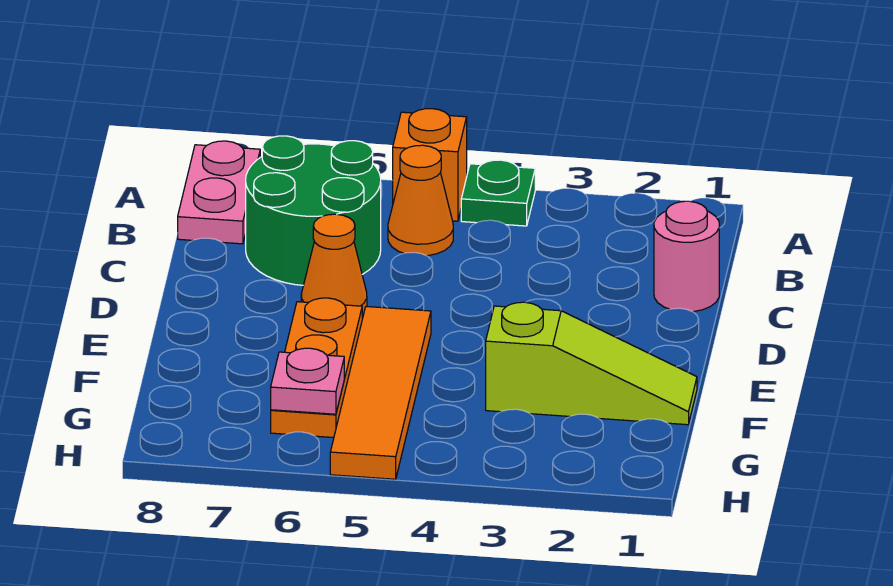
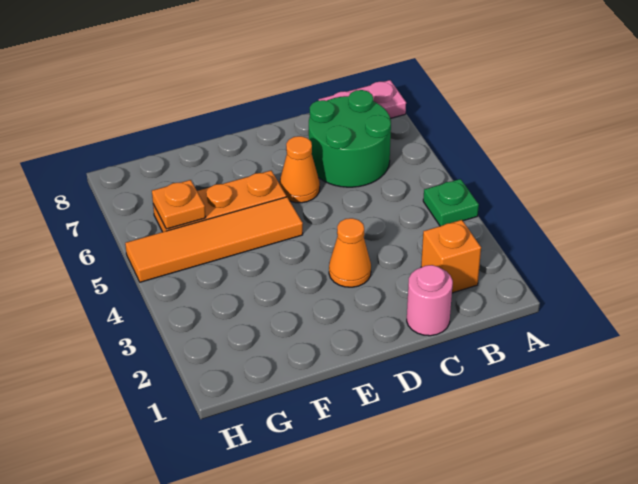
orange brick A5 level 1 -> orange brick B2 level 1
orange cone B5 level 1 -> orange cone D3 level 1
lime slope F1:F3 level 1 top 3 -> none
pink plate G6 level 2 -> orange plate G6 level 2

